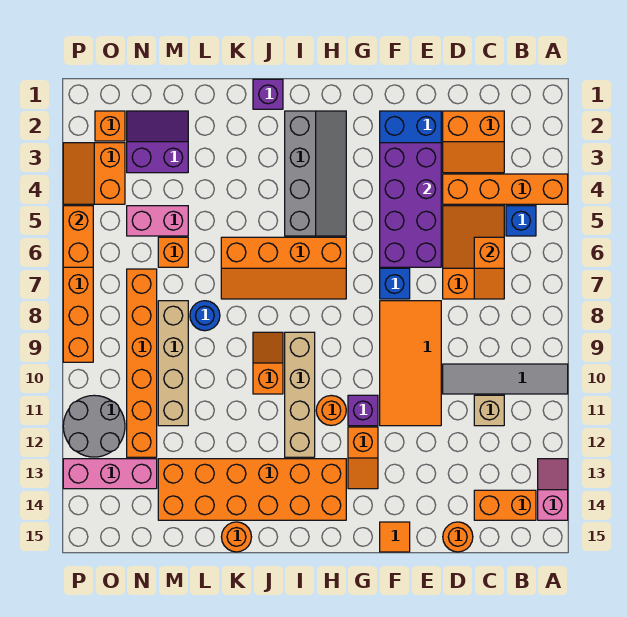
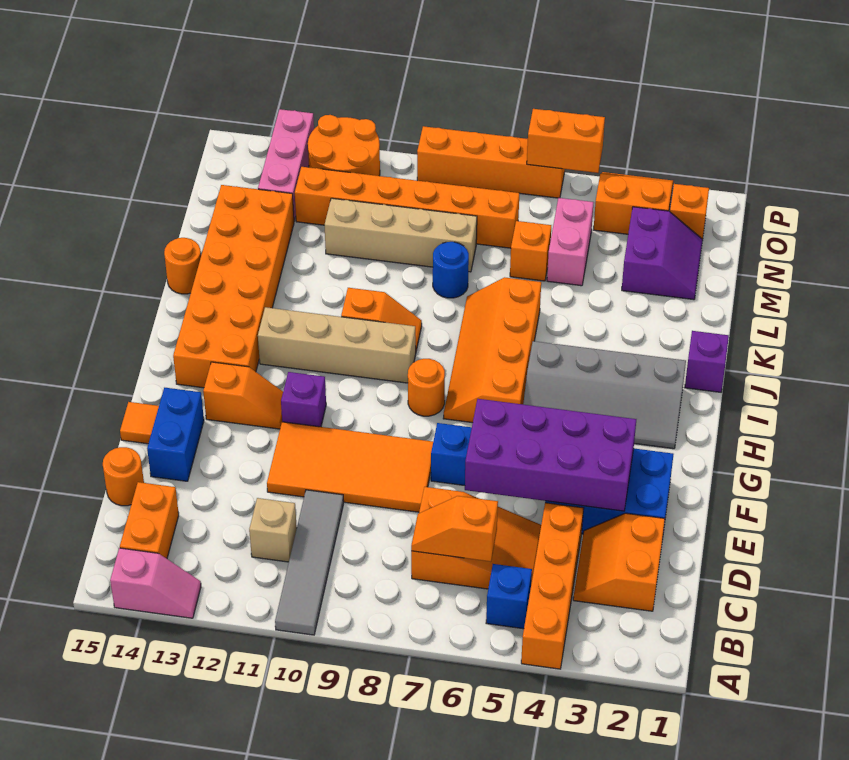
none -> blue brick E14:F14 level 1
orange slope G12:G13 level 1 top 12 -> orange slope G12:G13 level 1 top 13
orange round brick H11 level 1 -> orange round brick H8 level 1
grey round brick O11:P12 level 1 -> orange round brick O11:P12 level 1

